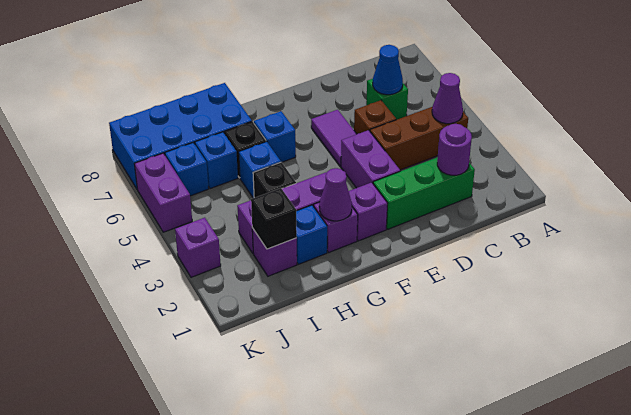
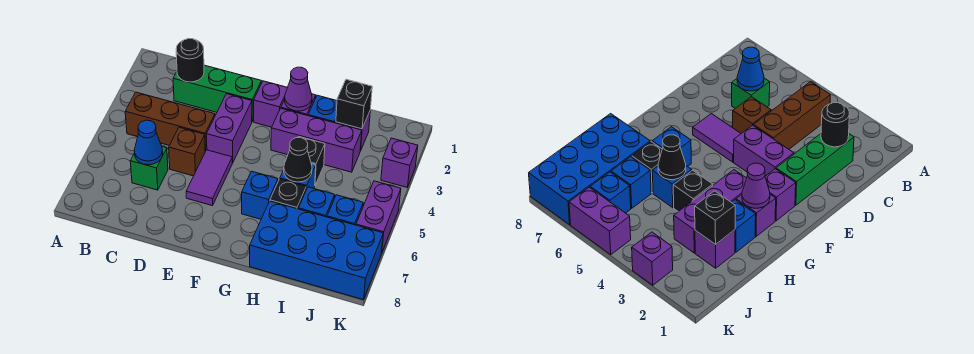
purple cone B4 level 2 -> none
purple round brick C2 level 2 -> black round brick C2 level 2
none -> black cone H5 level 2

